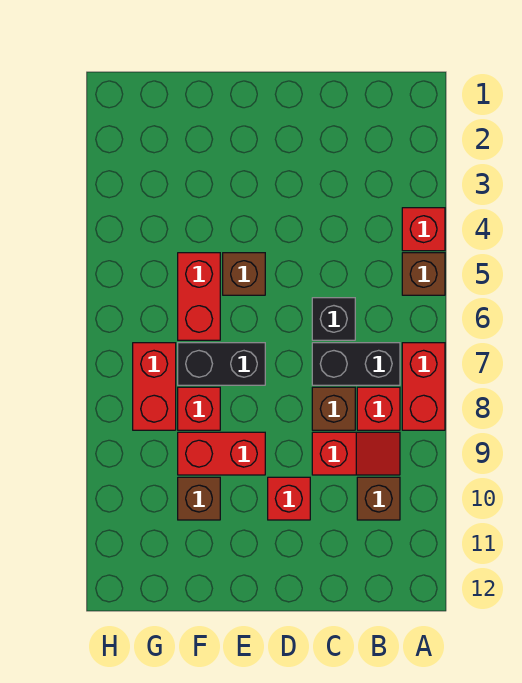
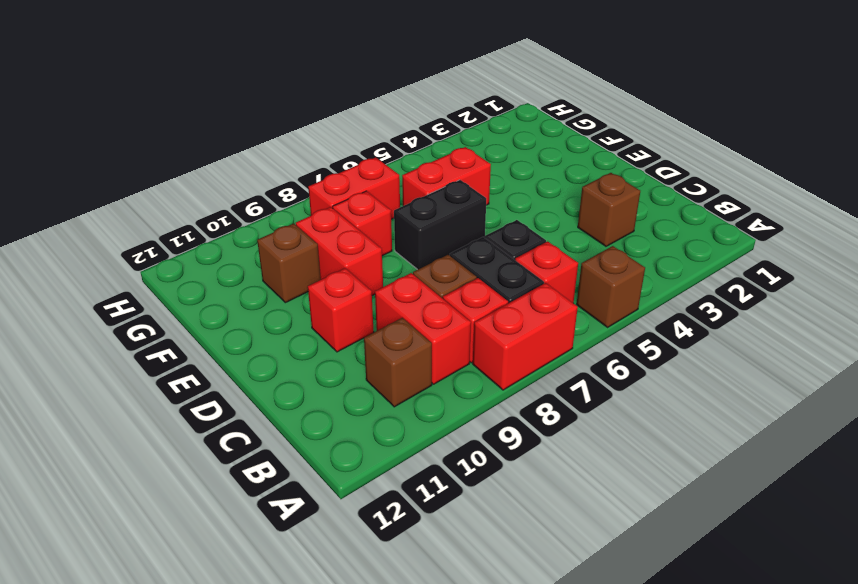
red brick A4 level 1 -> red brick B6 level 1
red slope B9:C9 level 1 top C -> red brick B9:C9 level 1
brown brick E5 level 1 -> brown brick C3 level 1
black brick E7:F7 level 1 -> black brick E6:E7 level 1

